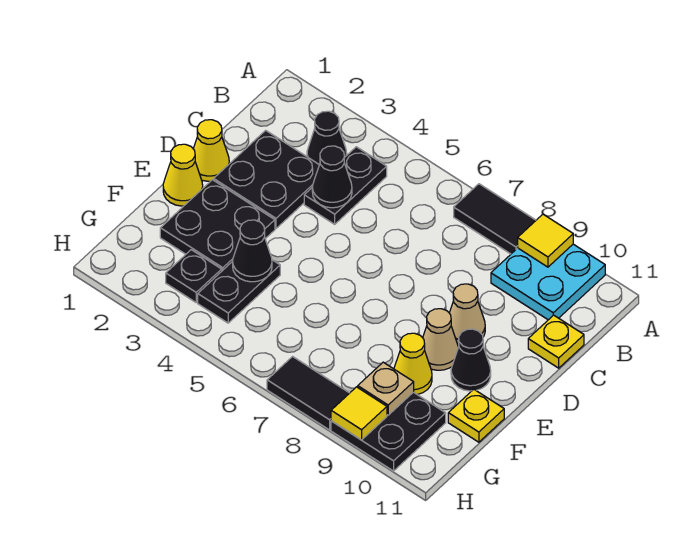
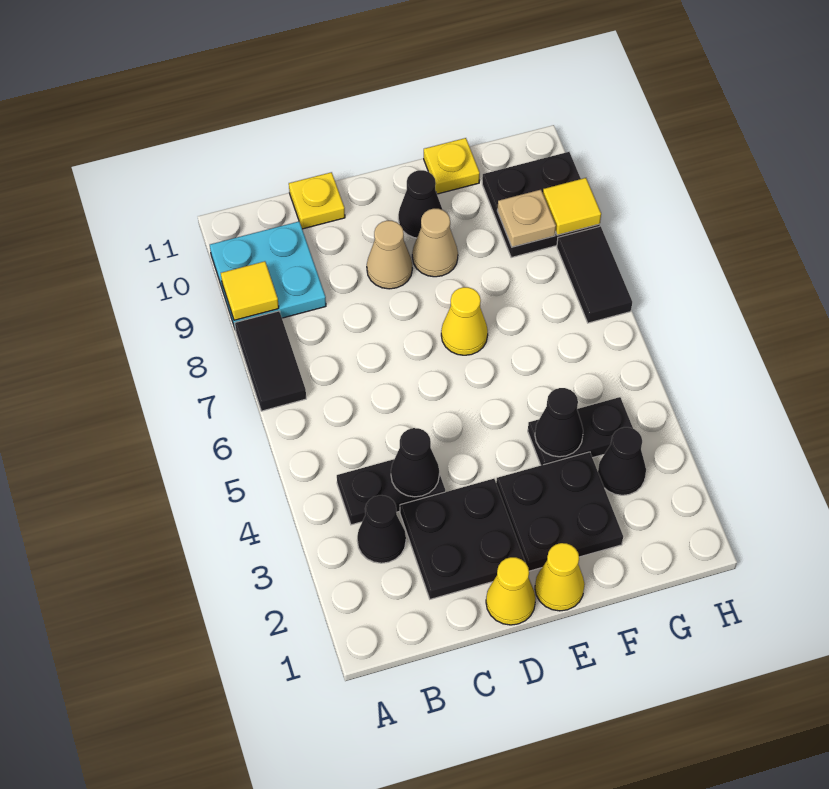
yellow cone F9 level 1 -> yellow cone E7 level 1
black plate G3 level 1 -> black cone G3 level 1

